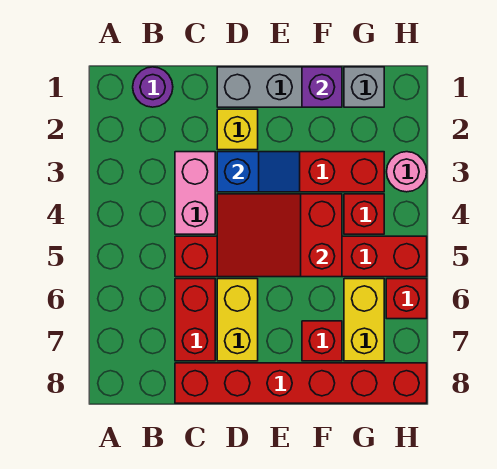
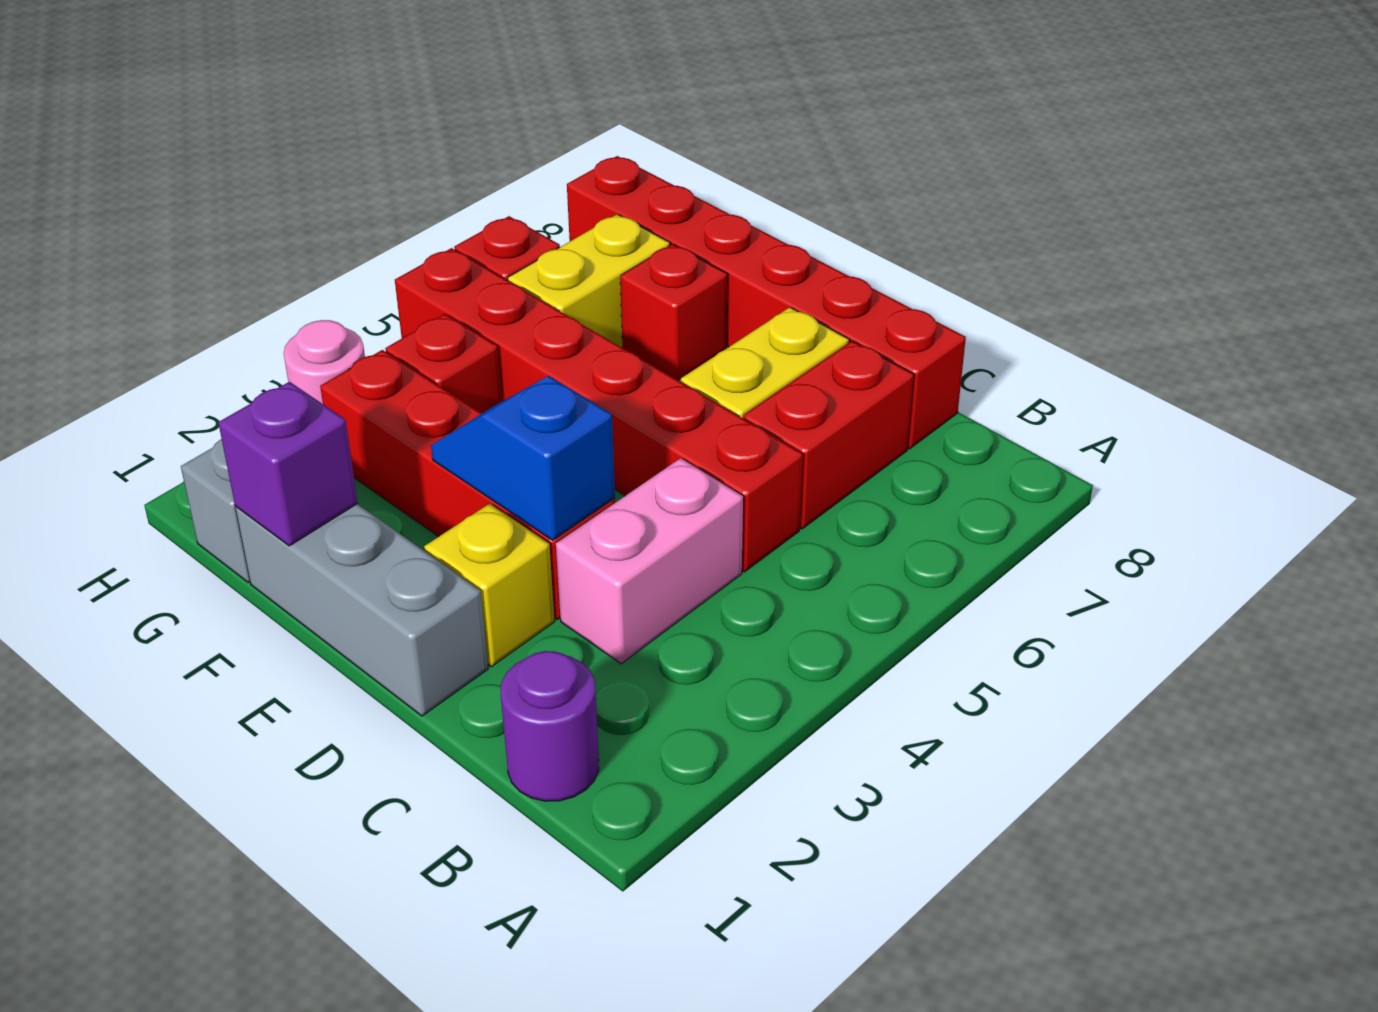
red slope D4:F5 level 2 top F -> none

